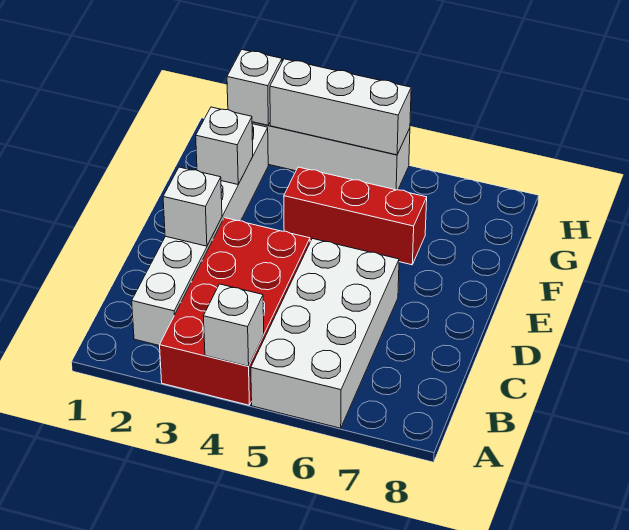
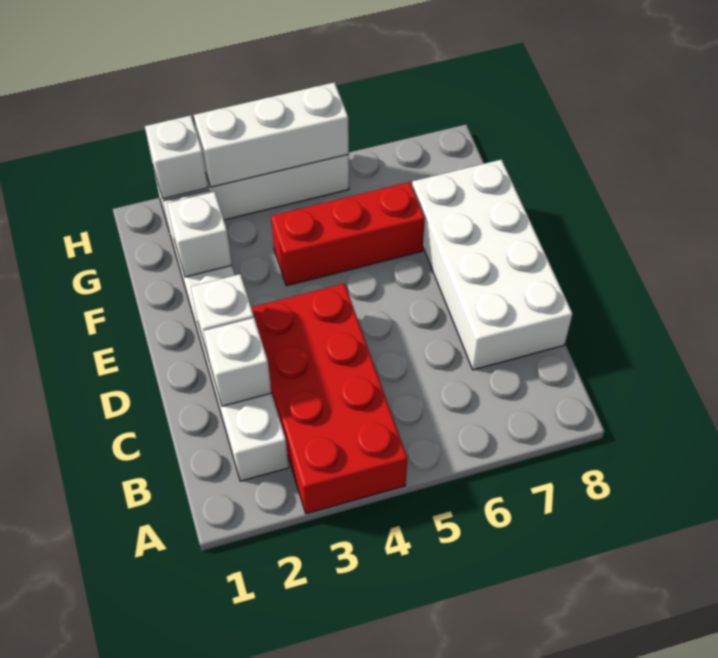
white brick A4 level 2 -> white brick C2 level 2
white brick A5:D6 level 1 -> white brick C7:F8 level 1

